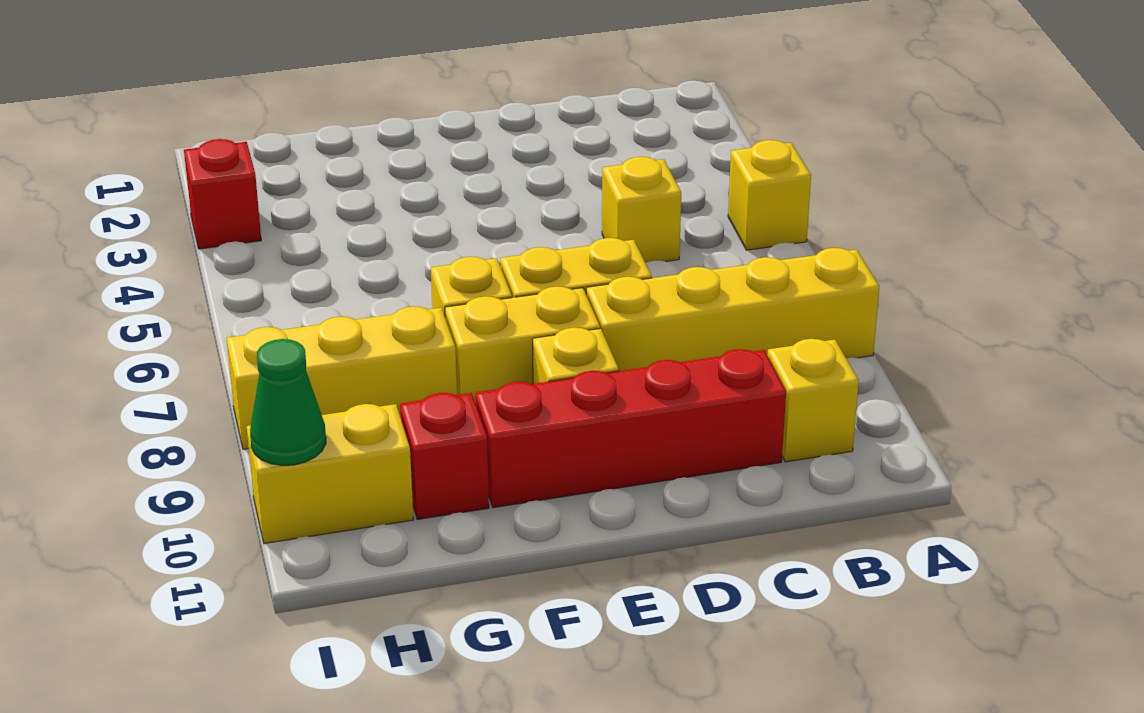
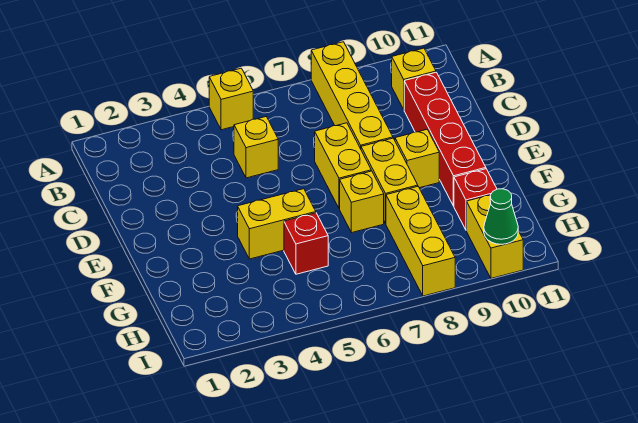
none -> yellow brick F4:F5 level 1
red brick I3 level 1 -> red brick G5 level 1

